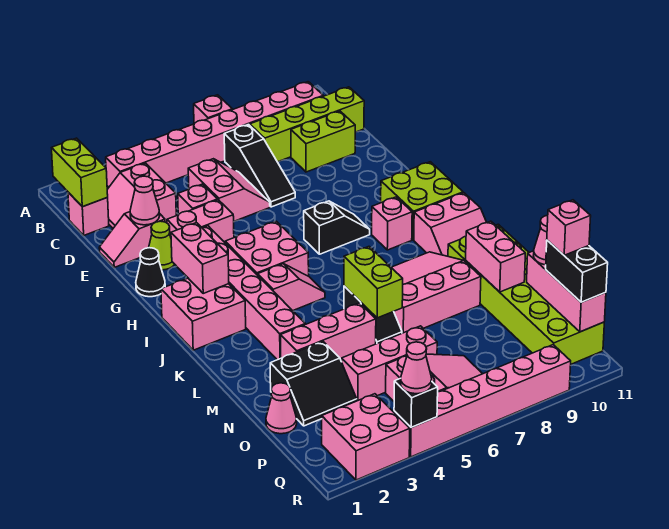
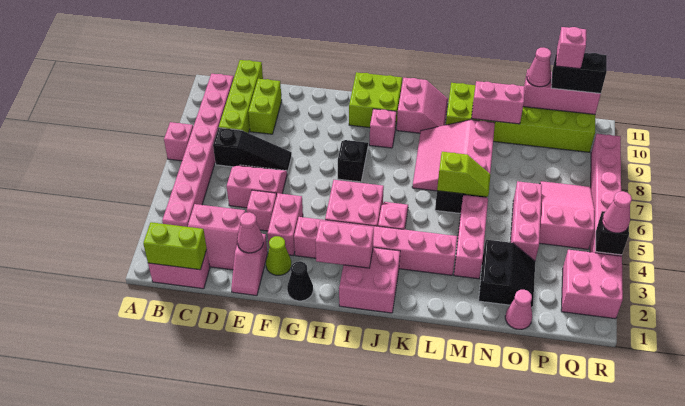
pink brick C1 level 1 -> pink brick B1:C1 level 1
lime brick L6:M6 level 2 -> lime slope L6:M6 level 2 top L

